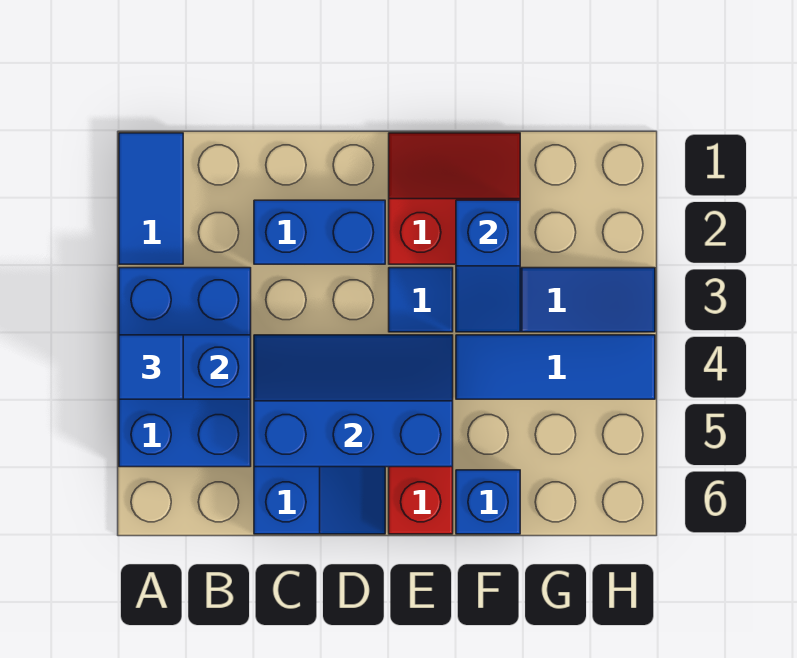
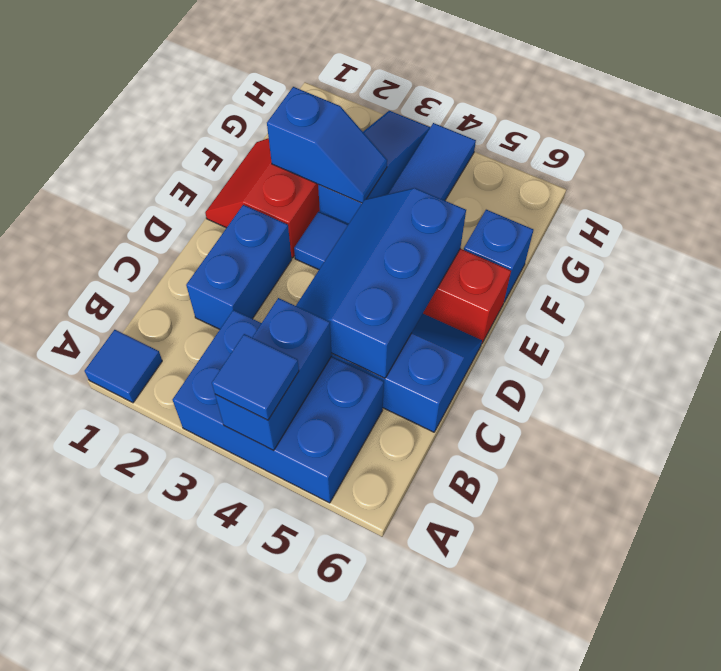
blue tile A1:A2 level 1 -> blue tile A1 level 1

